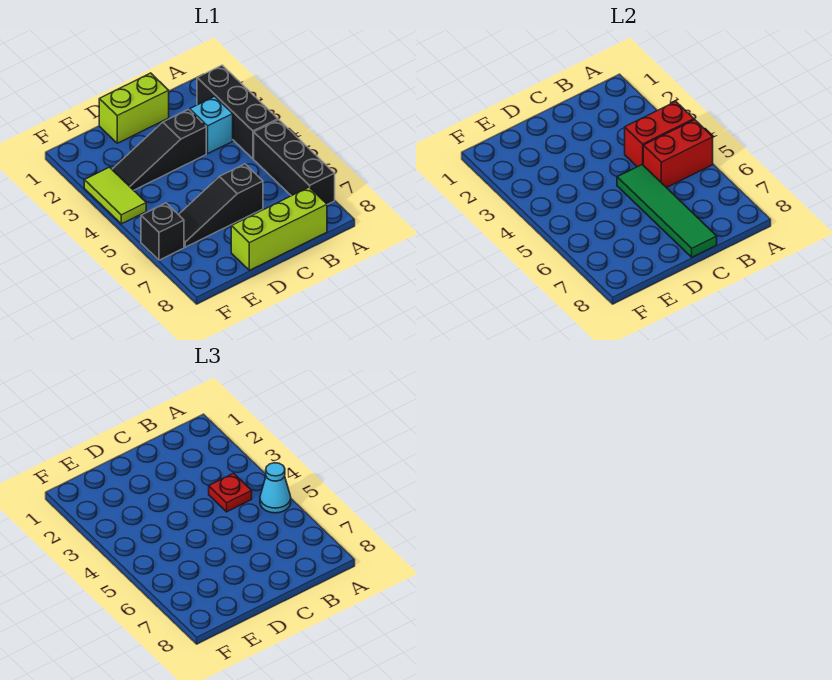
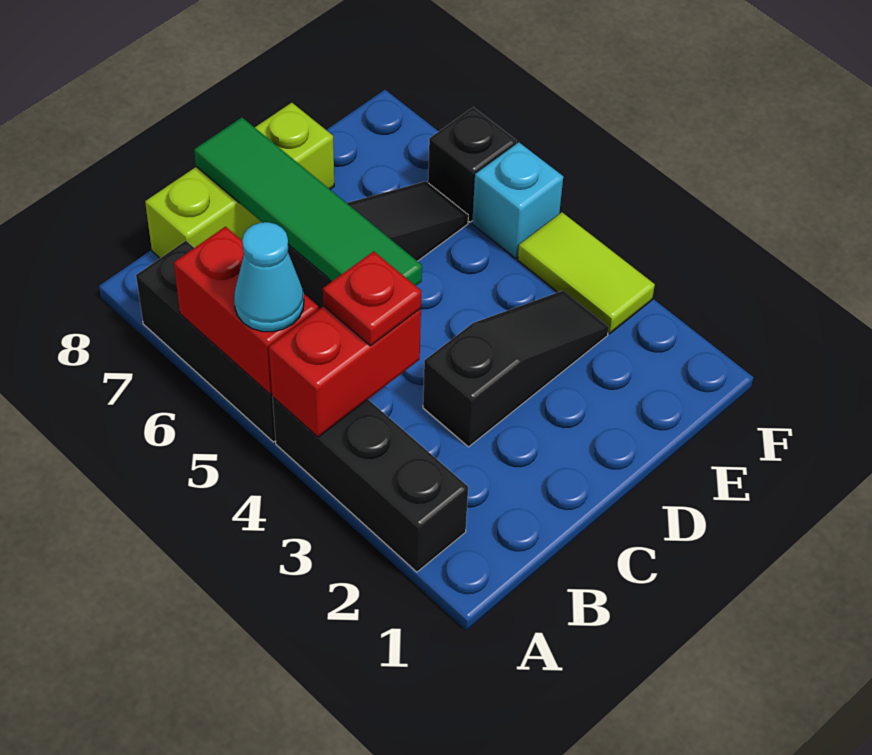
red brick A5:B5 level 2 -> red brick A5:A6 level 2
cyan brick B3 level 1 -> cyan brick F5 level 1
lime brick C1:D1 level 1 -> none

